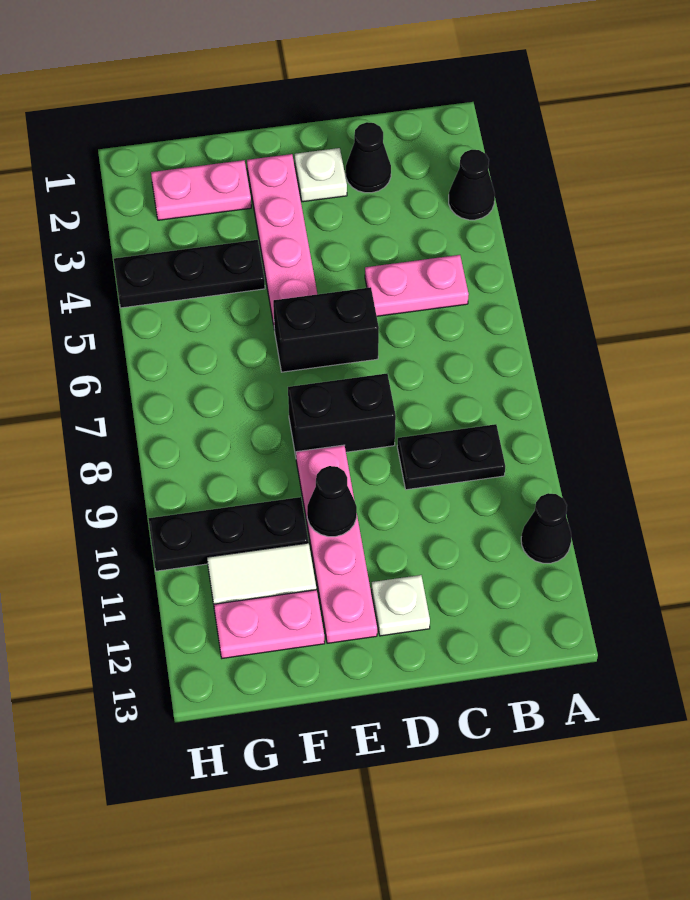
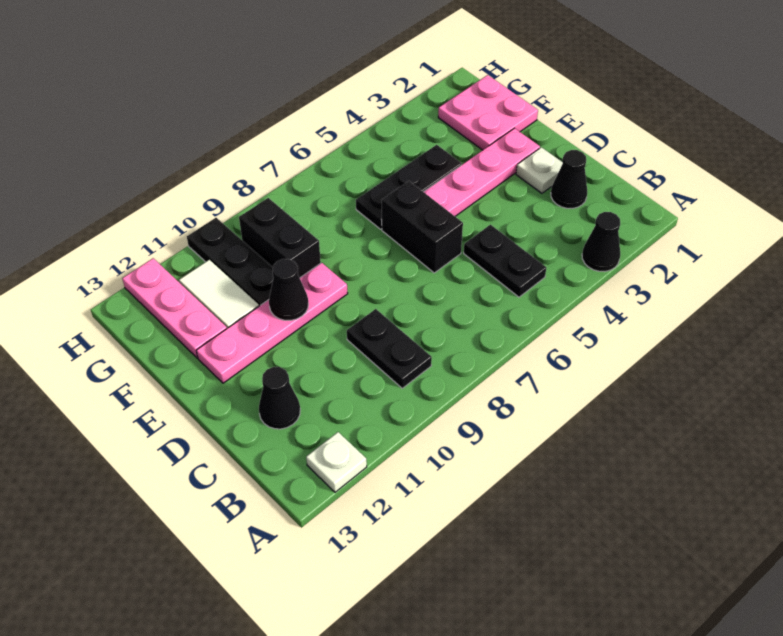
black cone A11 level 1 -> black cone C12 level 1
pink plate B5:C5 level 1 -> black plate B5:C5 level 1
black brick D8:E8 level 1 -> black brick F9:G9 level 1
white plate D12 level 1 -> white plate A12 level 1
pink plate F2:G2 level 1 -> pink plate F1:G2 level 1
black plate F4:H4 level 1 -> black plate F4:F6 level 1
pink plate F12:G12 level 1 -> pink plate F12:H12 level 1

